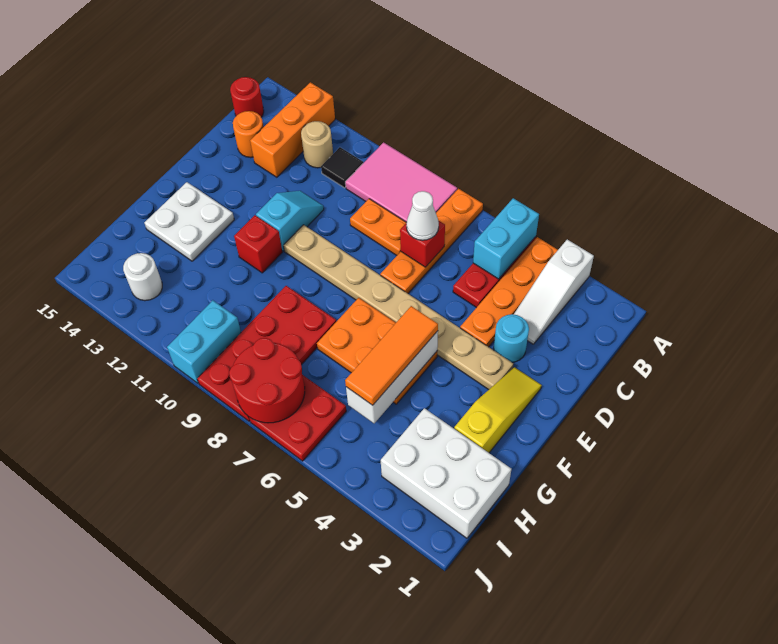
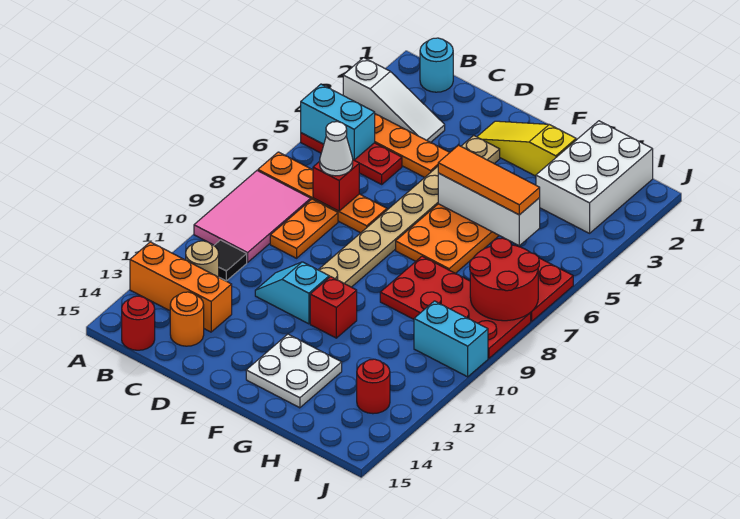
cyan round brick D3 level 1 -> cyan round brick B1 level 1
white round brick I13 level 1 -> red round brick I13 level 1

